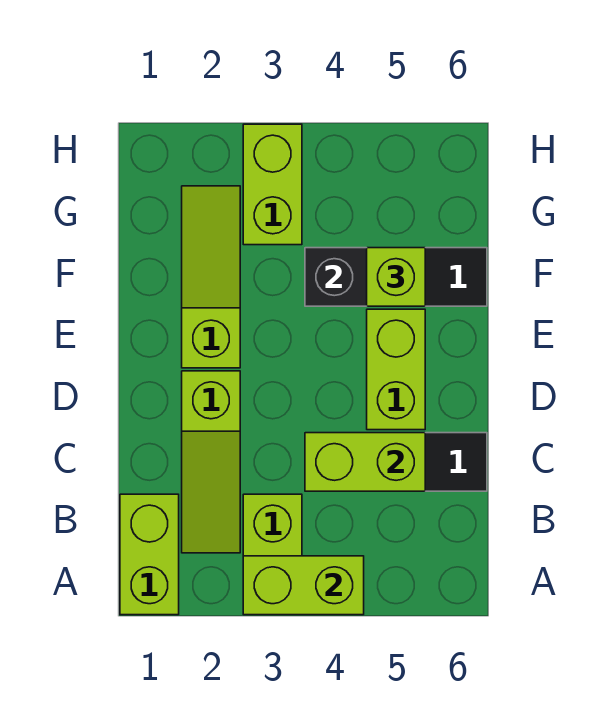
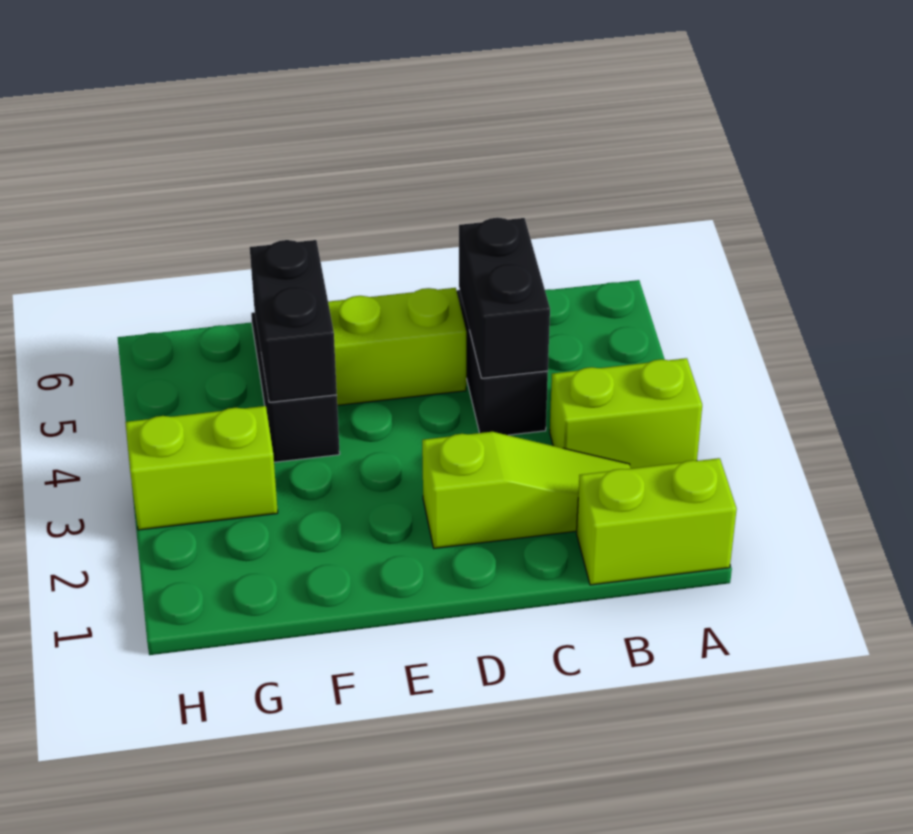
lime brick A3:A4 level 2 -> none
lime brick C4:C5 level 2 -> black brick C4:C5 level 2
lime slope E2:G2 level 1 top E -> none
lime brick F5 level 3 -> none

